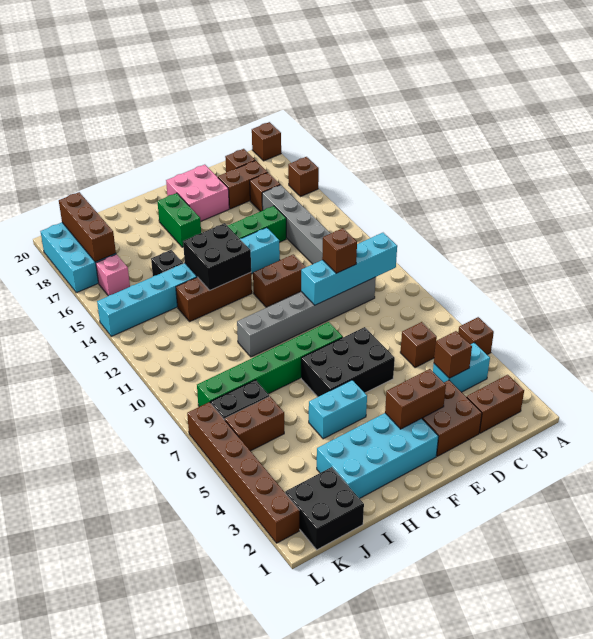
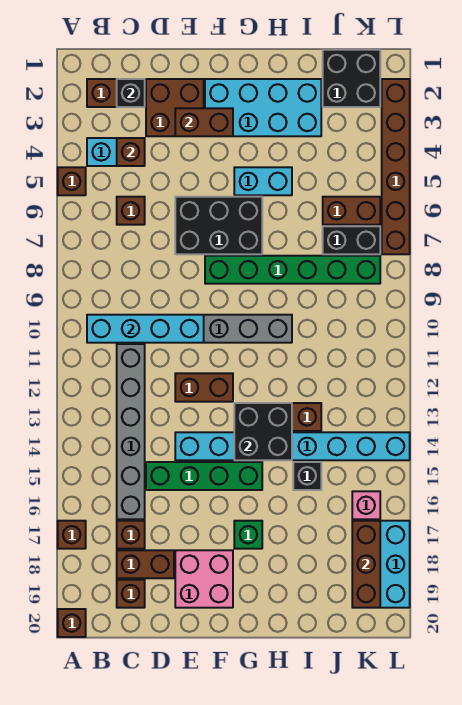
none -> black brick C2 level 2
brown brick D10 level 3 -> none
green brick G17:G18 level 1 -> green brick G17 level 1

